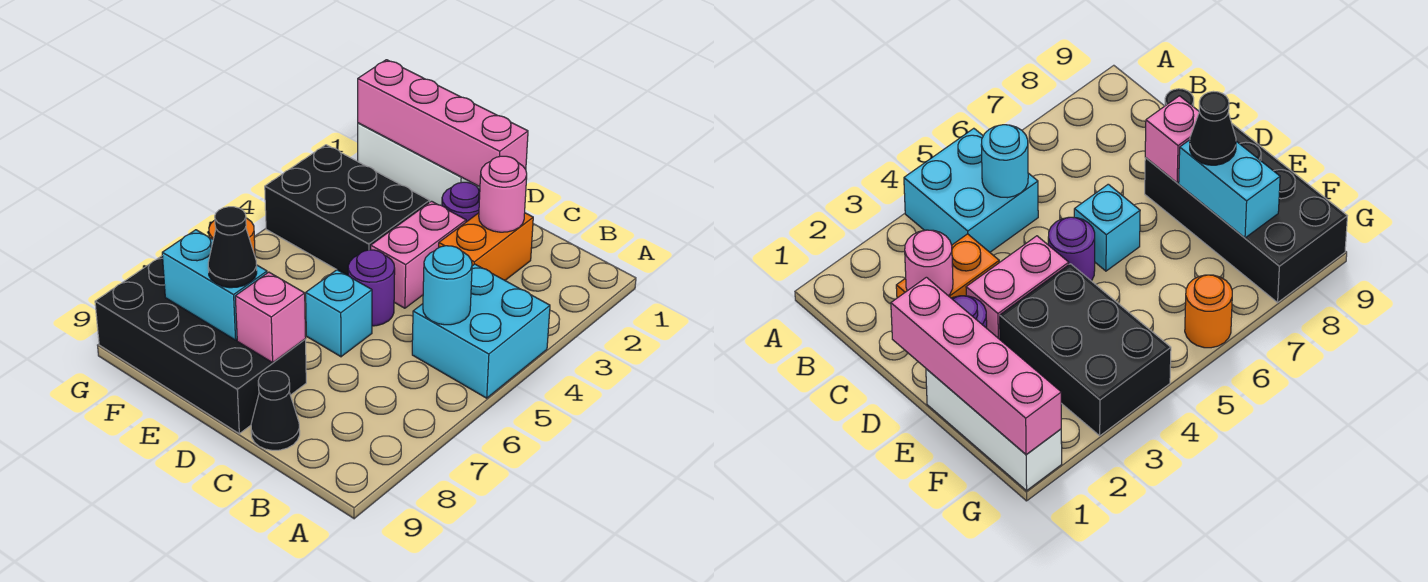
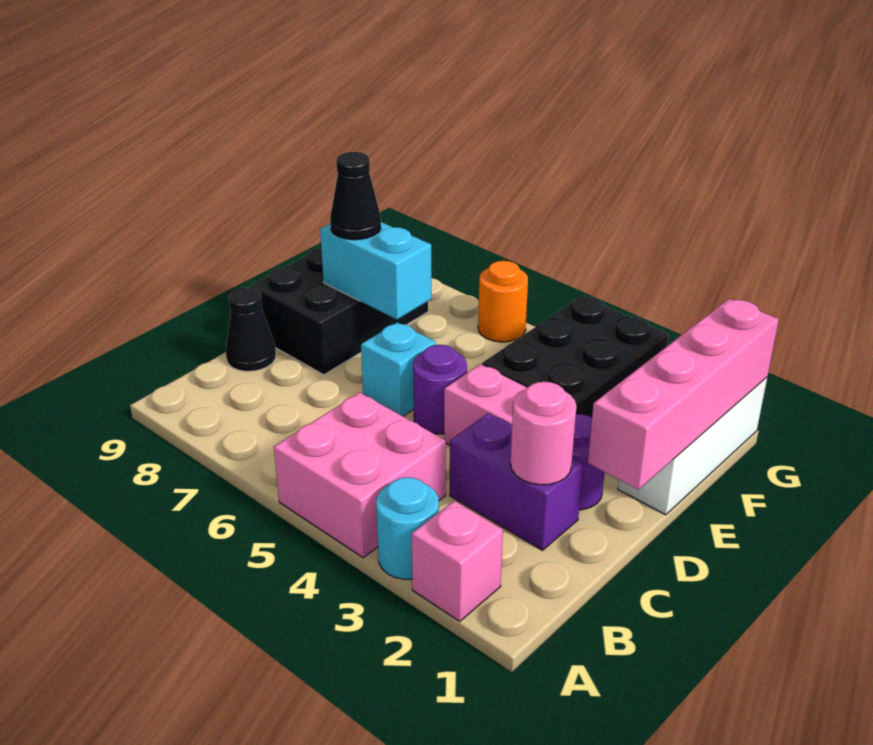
cyan brick A4:B5 level 1 -> pink brick A4:B5 level 1
cyan round brick B5 level 2 -> cyan round brick A3 level 1
orange brick C2:C3 level 1 -> purple brick C2:C3 level 1
black brick D8:G9 level 1 -> black brick D8:F9 level 1
pink brick D8 level 2 -> pink brick A2 level 1
cyan brick E8:F8 level 2 -> cyan brick E7:E8 level 2

